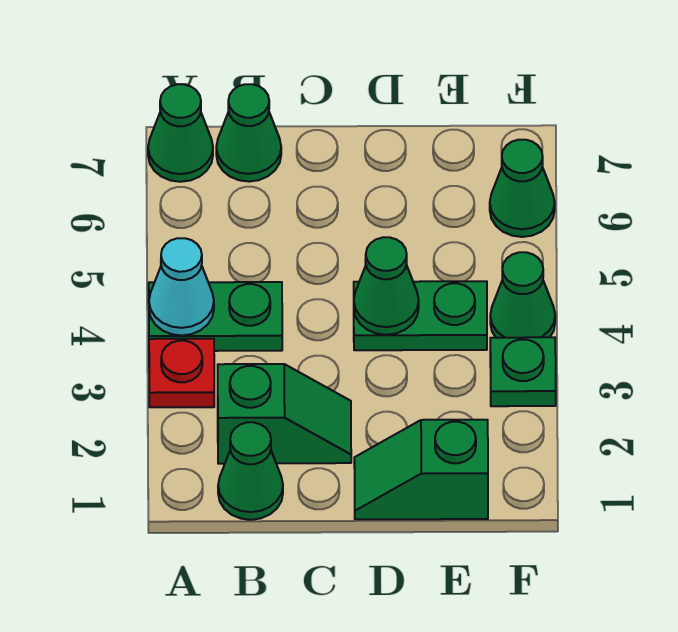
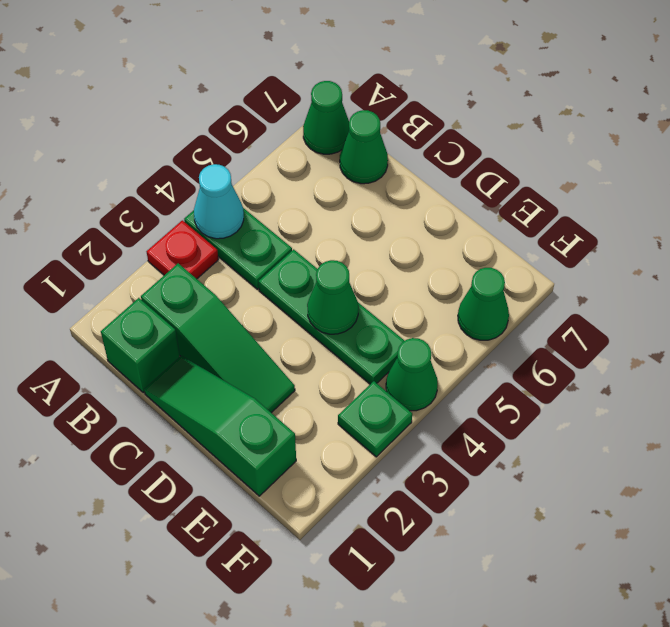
green cone B1 level 1 -> green brick B1 level 1
green slope B2:C2 level 1 top B -> green slope B2:D2 level 1 top B
green slope D1:E1 level 1 top E -> green slope C1:E1 level 1 top E
green plate D4:E4 level 1 -> green plate C4:E4 level 1

